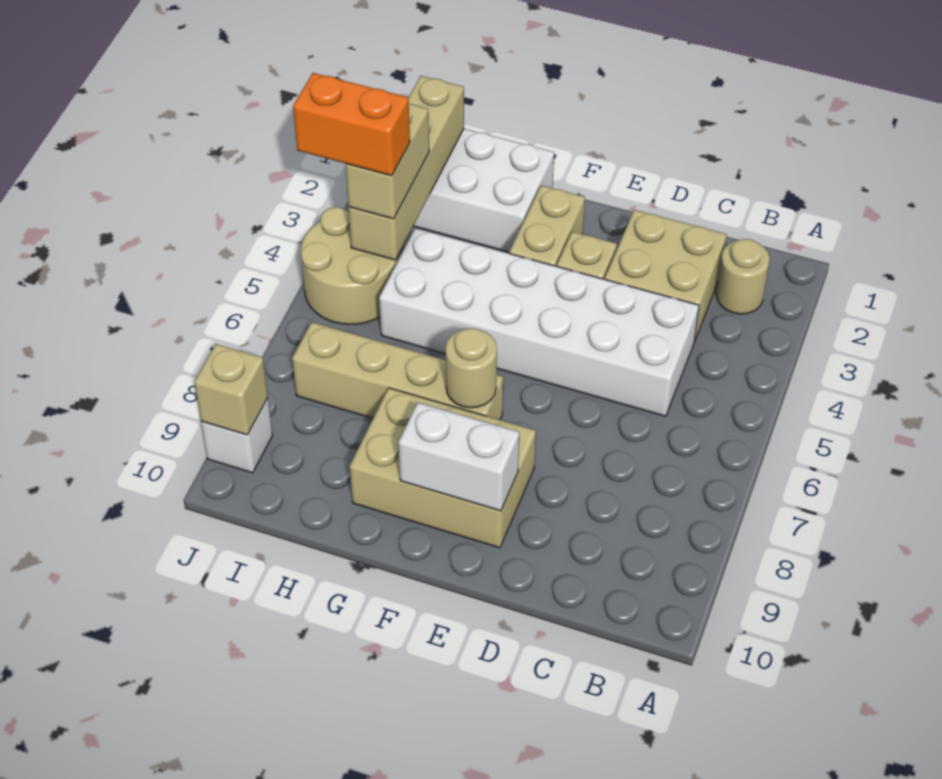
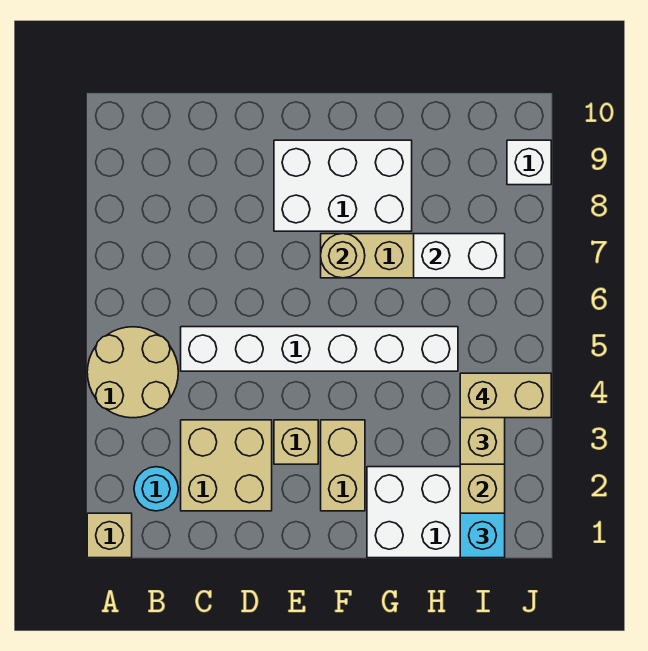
tan round brick B2 level 1 -> cyan round brick B2 level 1
white brick C4:H5 level 1 -> white brick C5:H5 level 1
tan brick E8:G9 level 1 -> white brick E8:G9 level 1
white brick E9:F9 level 2 -> white brick H7:I7 level 2
none -> cyan brick I1 level 3
tan round brick I4:J5 level 1 -> tan round brick A4:B5 level 1
orange brick I4:J4 level 4 -> tan brick I4:J4 level 4
tan brick J9 level 2 -> tan brick A1 level 1

